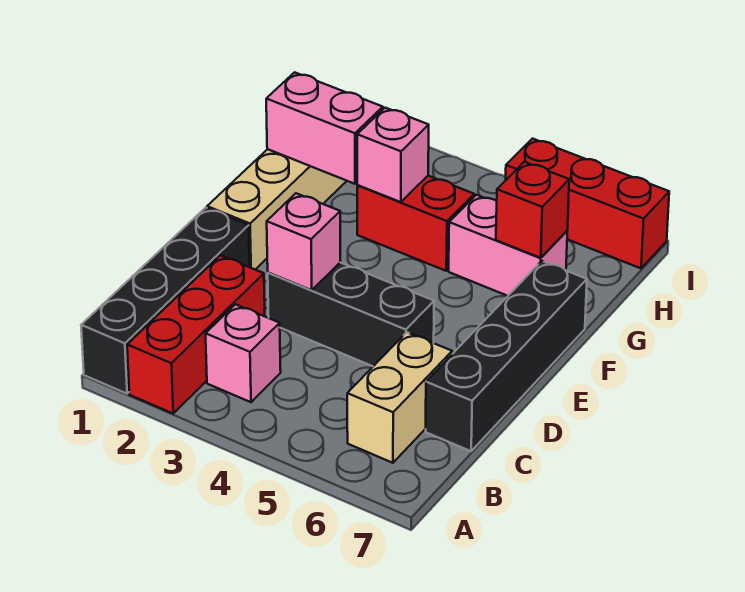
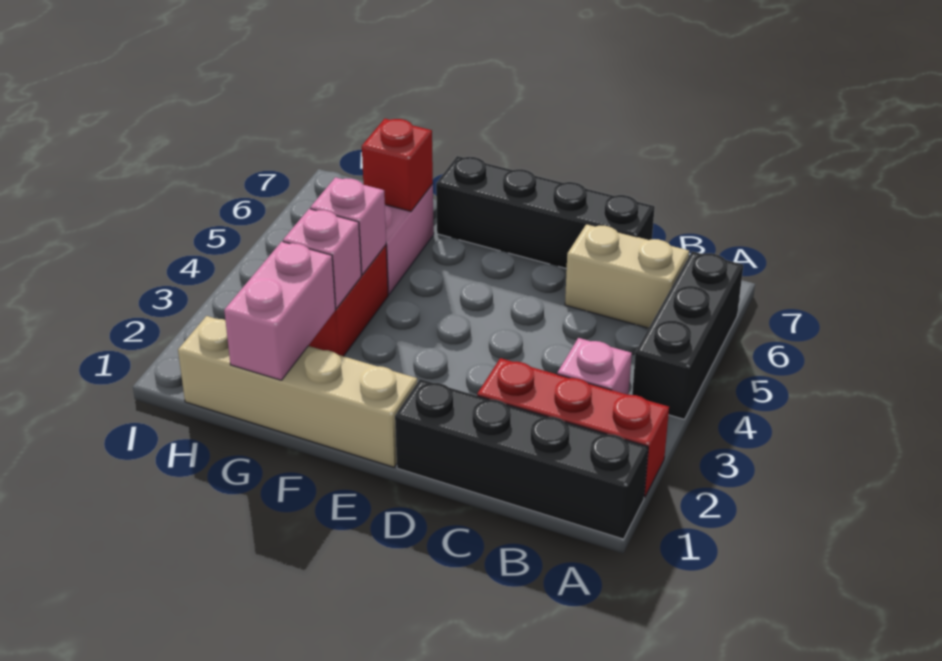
black brick D3:D5 level 1 -> black brick A4:A6 level 1
pink brick D3 level 2 -> pink brick G4 level 2
red brick I5:I7 level 1 -> none

